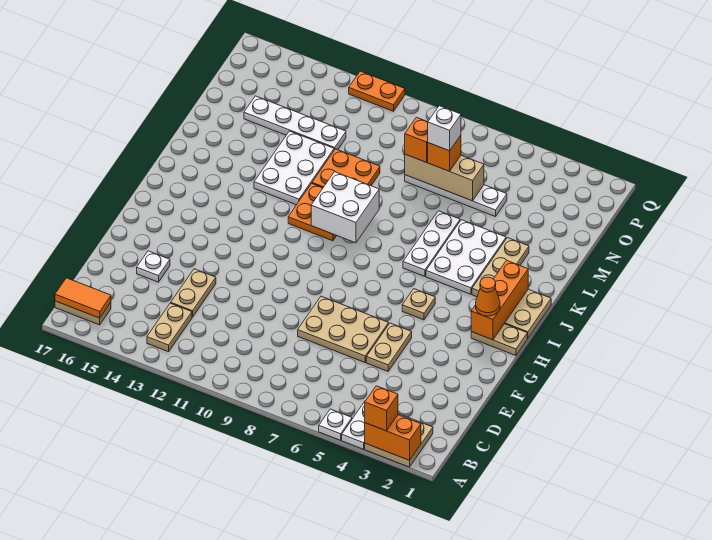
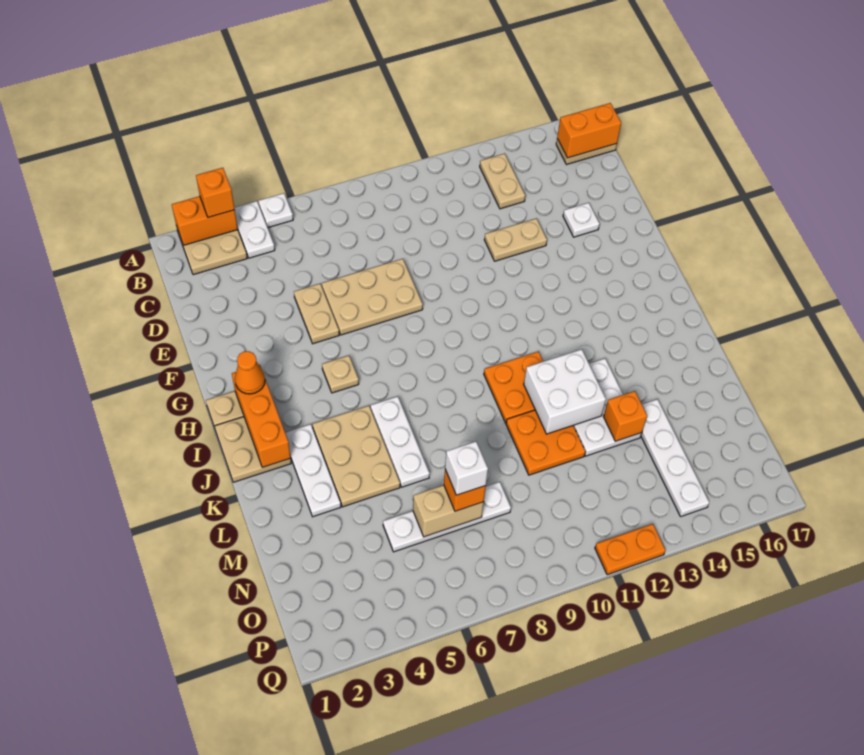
orange tile B16:B17 level 2 -> orange brick B16:B17 level 2
tan plate D13:E13 level 1 -> tan plate E12:E13 level 1
tan plate J3:L3 level 1 -> white plate J3:L3 level 1
white plate J4:L5 level 1 -> tan plate J4:L5 level 1
white brick J9:K10 level 2 -> white brick K11:L12 level 2
tan brick N6:N8 level 2 -> tan brick N6:N7 level 2
orange brick N8 level 3 -> orange brick M13 level 2
white plate N12:N15 level 1 -> white plate M14:P14 level 1

